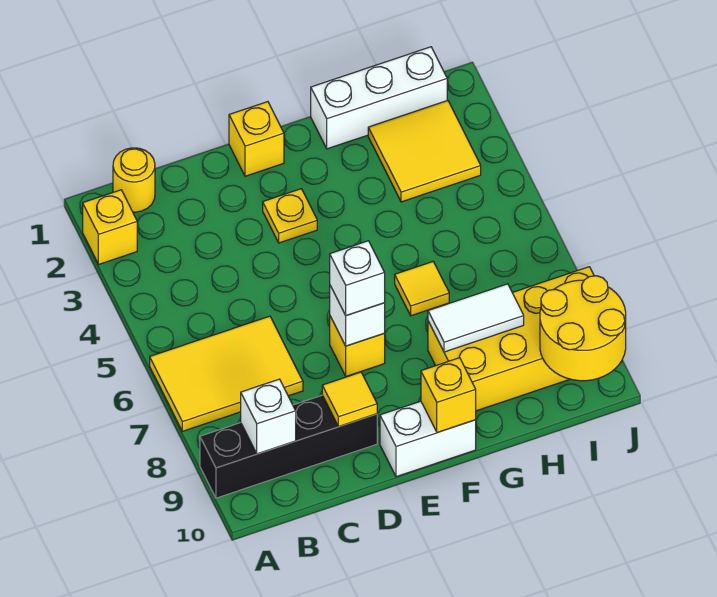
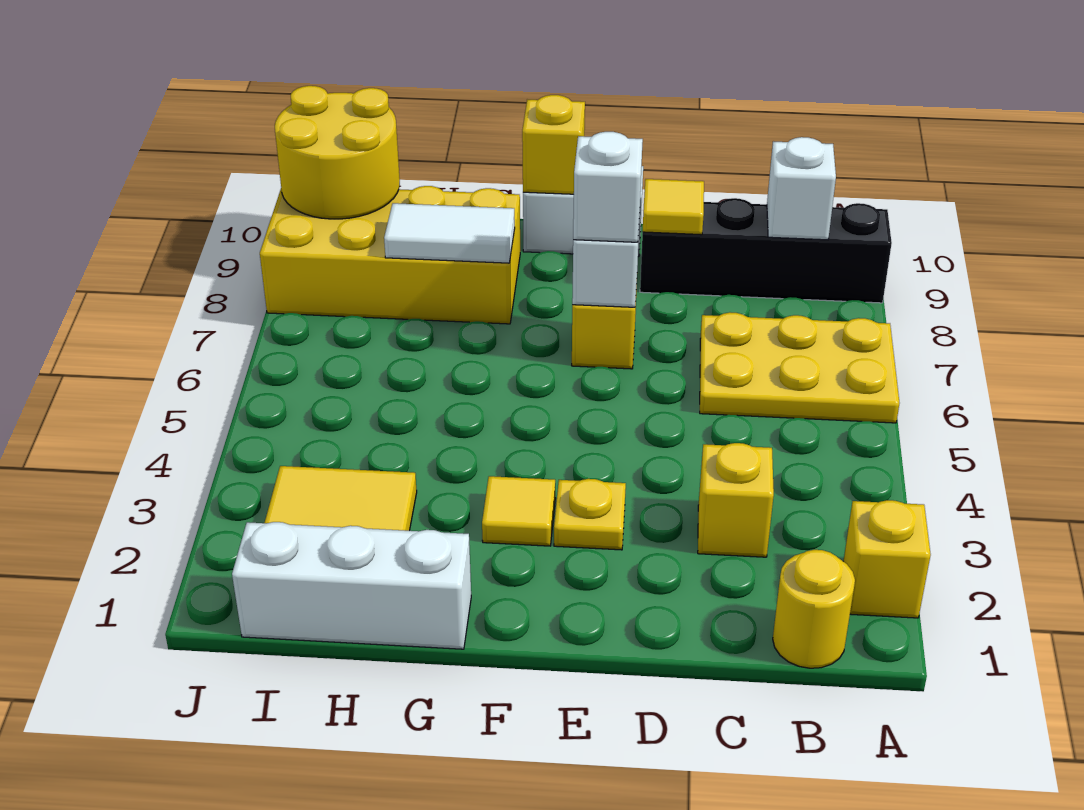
yellow tile A6:C7 level 1 -> yellow plate A6:C7 level 1
yellow brick E1 level 1 -> yellow brick C3 level 1
yellow tile G6 level 1 -> yellow tile F3 level 1

